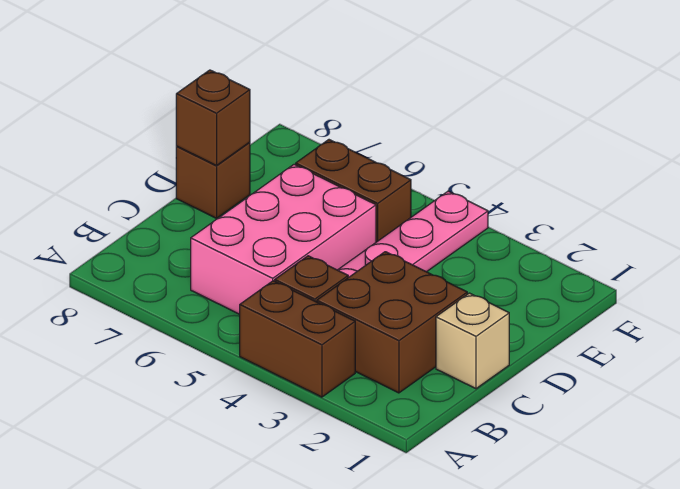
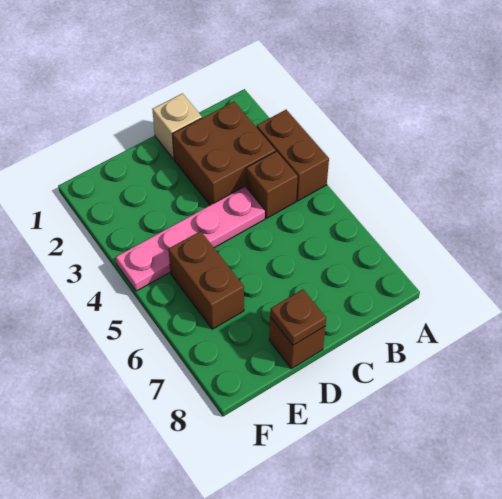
pink brick B5:D6 level 1 -> none
brown brick D8 level 2 -> brown plate D8 level 2

